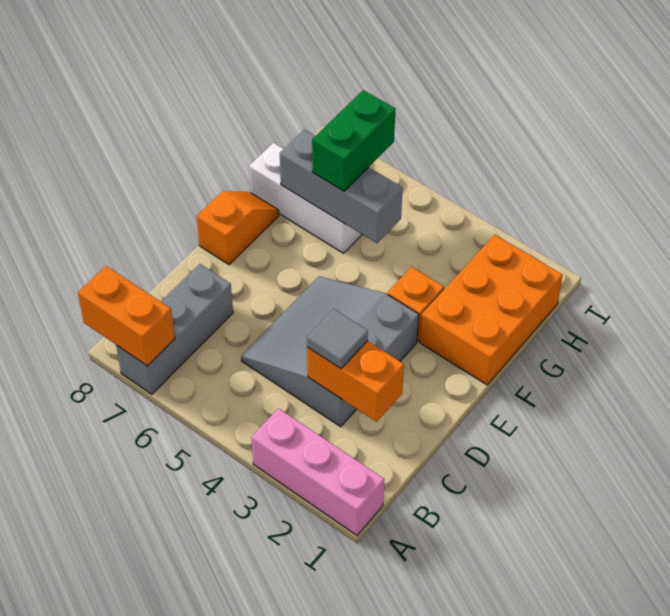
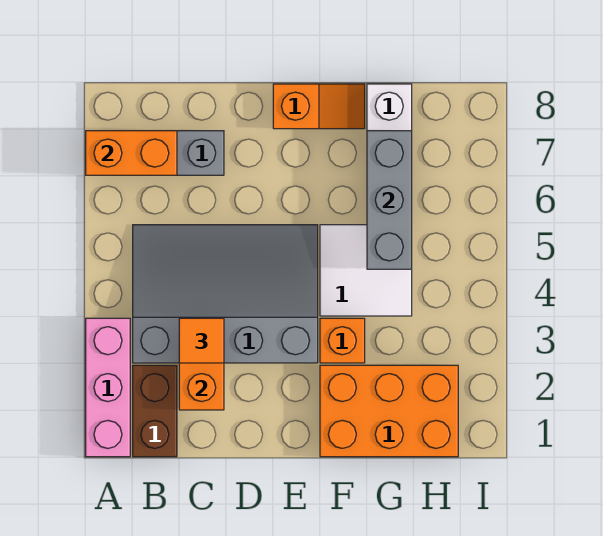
orange brick A7:A8 level 2 -> orange brick A7:B7 level 2
none -> brown brick B1:B2 level 1
grey slope C3:E5 level 1 top 3 -> grey slope B3:E5 level 1 top 3
grey tile C3 level 3 -> orange tile C3 level 3
none -> white tile F4:G5 level 1
green brick G6:H6 level 3 -> none

